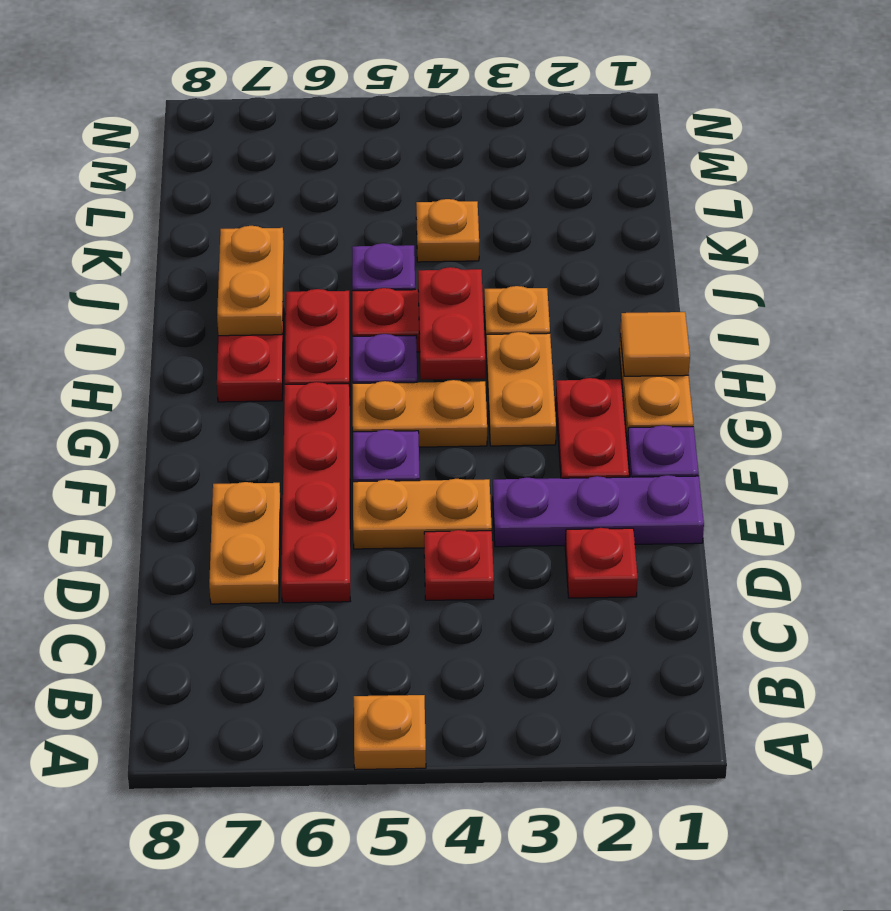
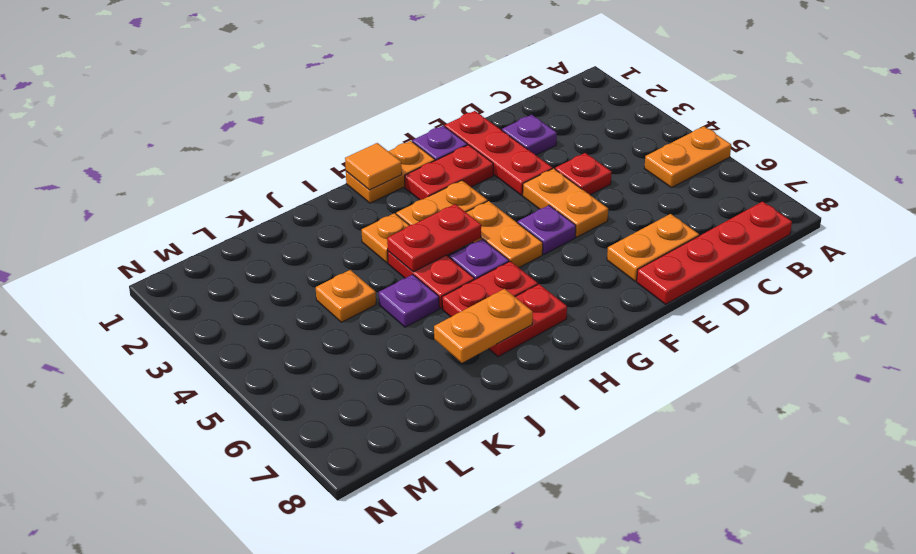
orange plate A5 level 1 -> orange plate A5:B5 level 1
red plate D2 level 1 -> purple plate D2 level 1
red plate D6:G6 level 1 -> red plate B8:E8 level 1
purple plate E1:E3 level 1 -> red plate E1:E3 level 1

